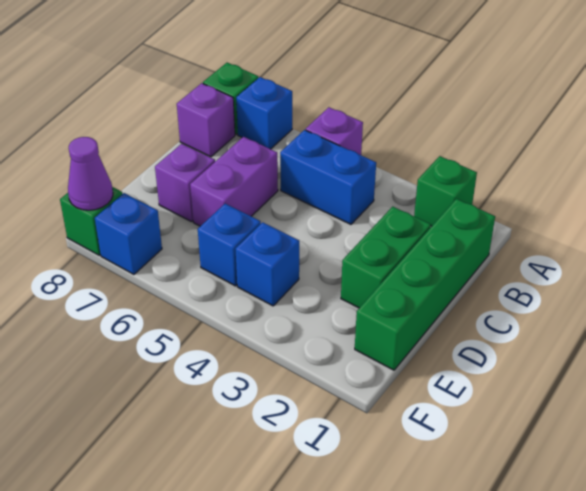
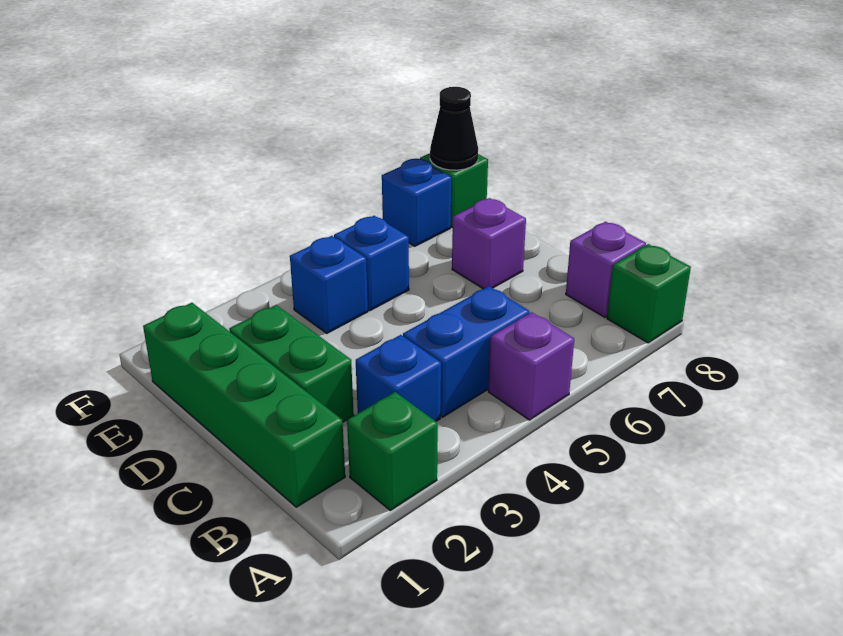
blue brick A7 level 1 -> blue brick B3 level 1
purple brick C6:D6 level 1 -> none
purple cone F8 level 2 -> black cone F8 level 2

